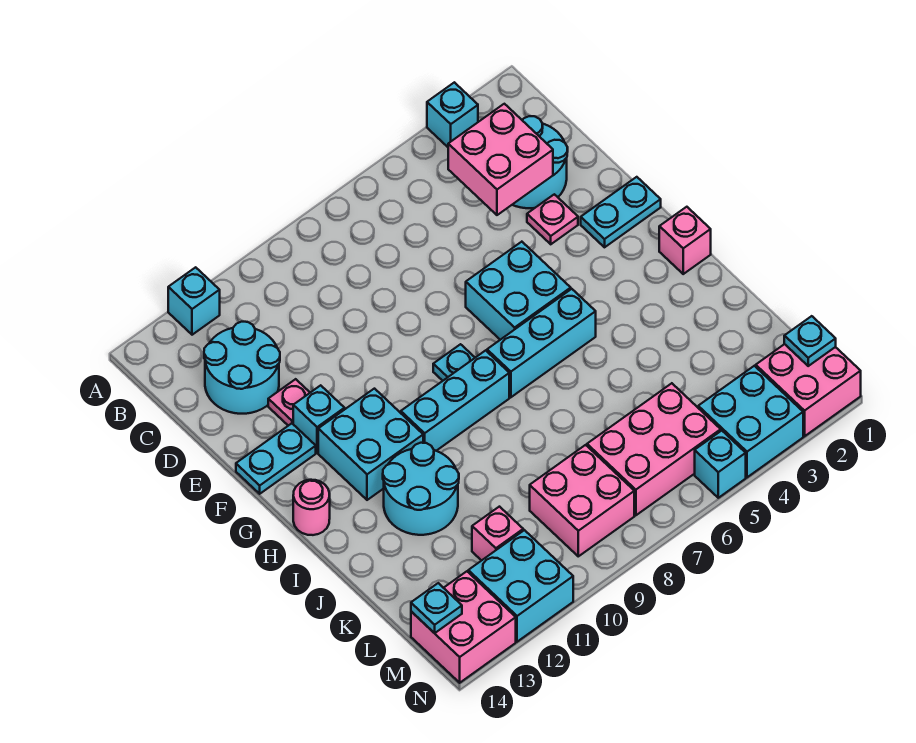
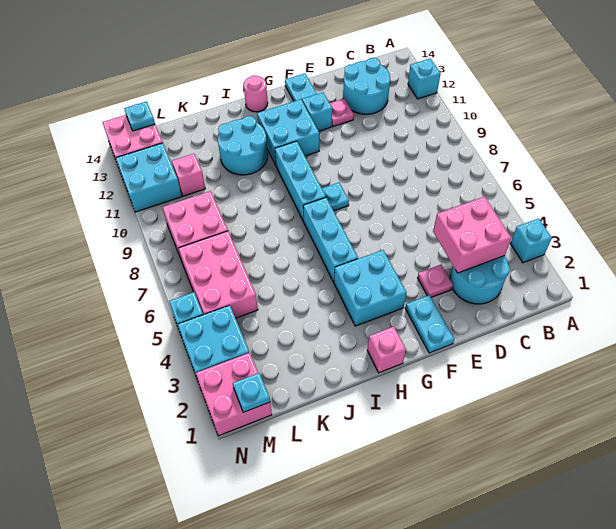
cyan brick F5:G6 level 1 -> cyan brick G3:H4 level 1

